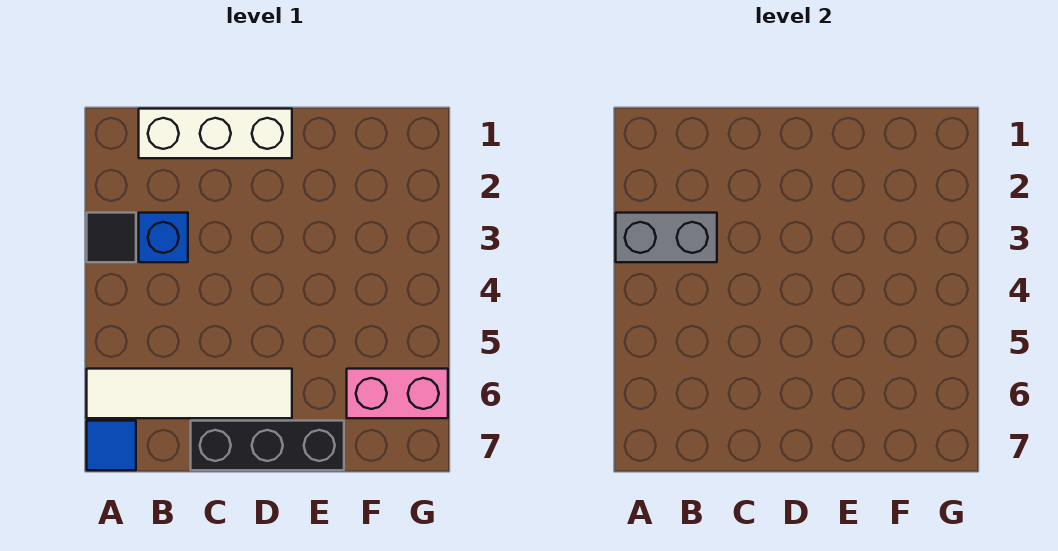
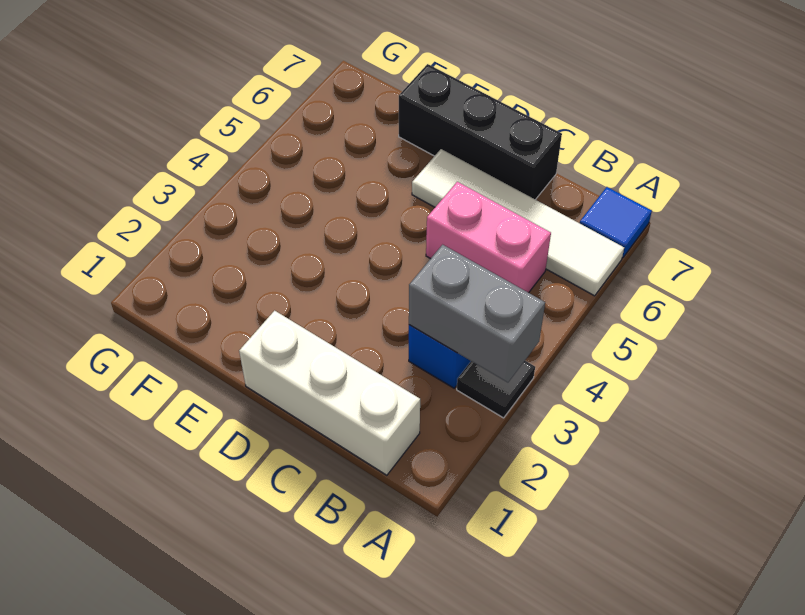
pink brick F6:G6 level 1 -> pink brick B5:C5 level 1

